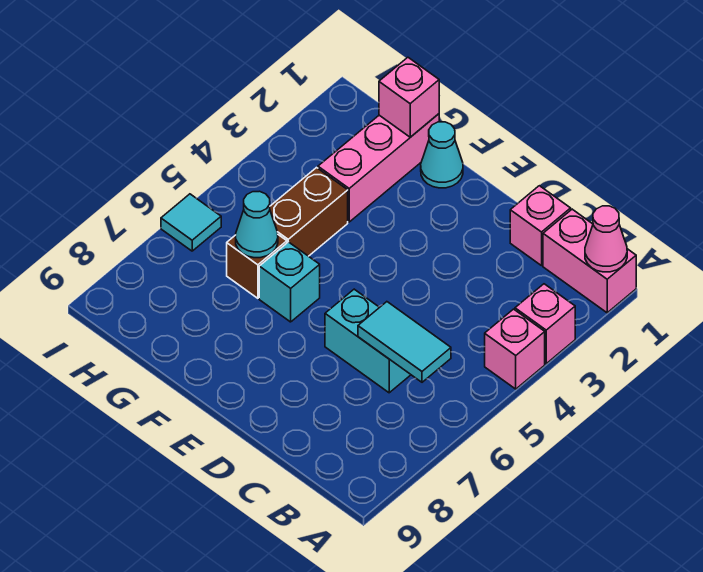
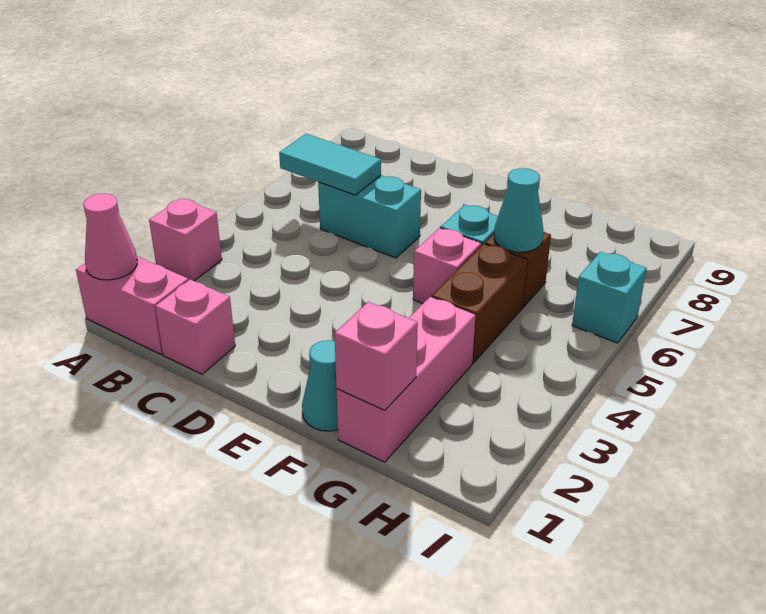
pink brick A4 level 1 -> pink brick F5 level 1
cyan tile I6 level 1 -> cyan brick I6 level 1

